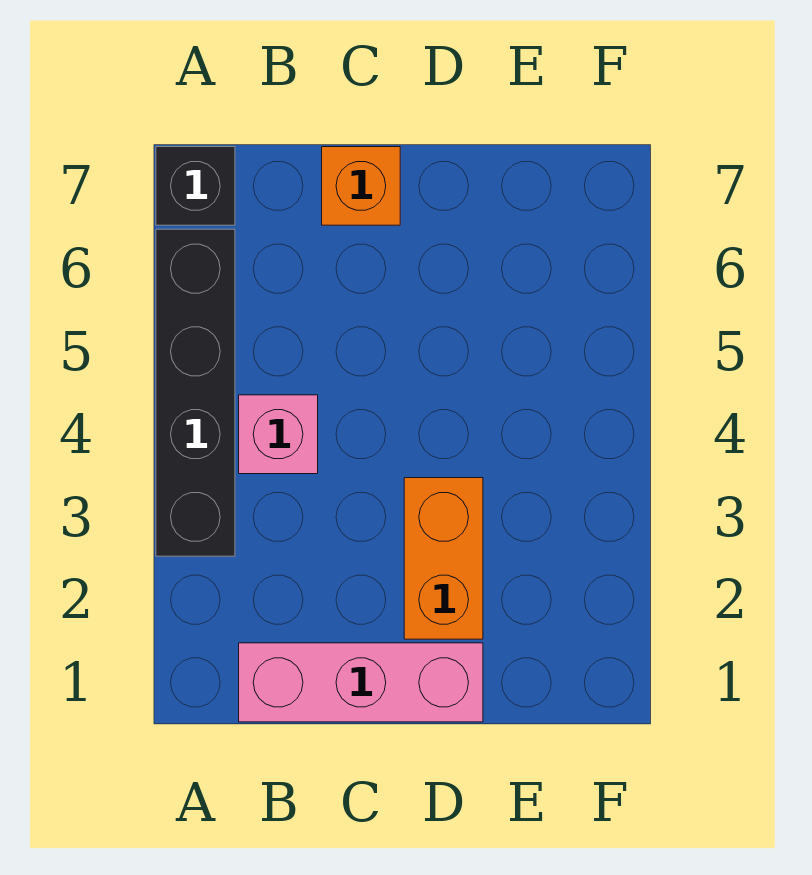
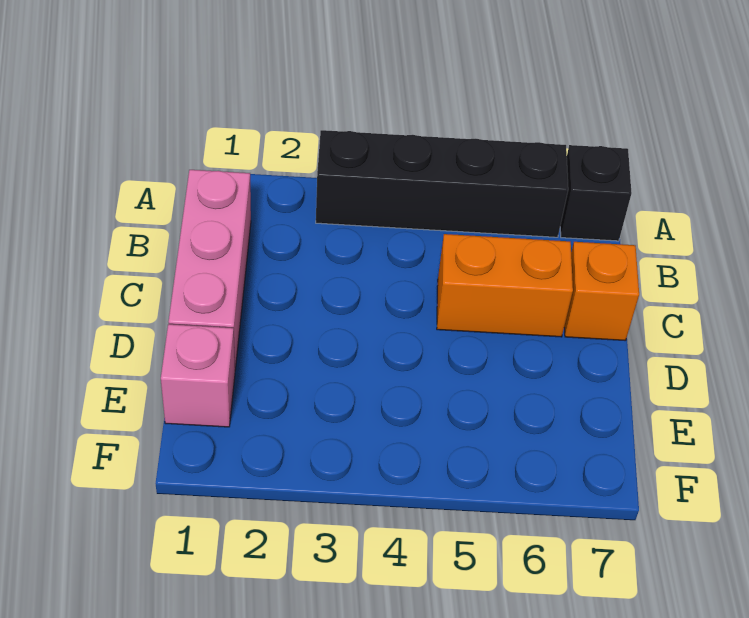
pink brick B4 level 1 -> pink brick E1 level 1
orange brick D2:D3 level 1 -> orange brick C5:C6 level 1

